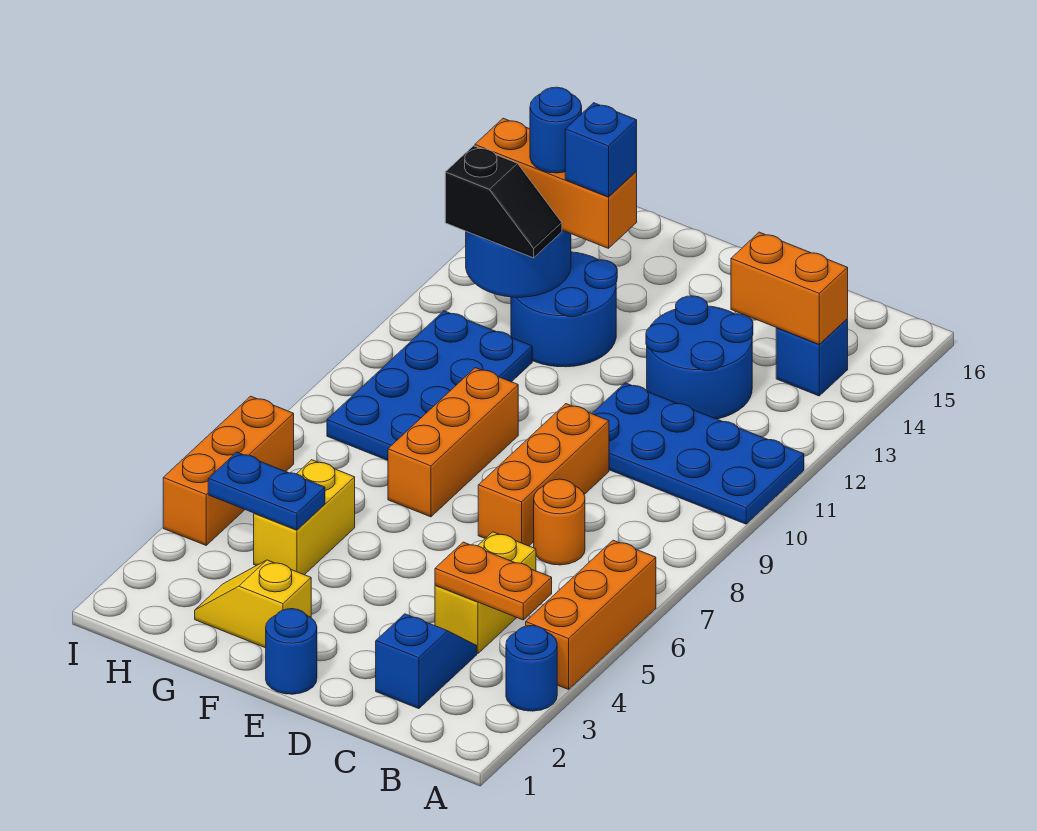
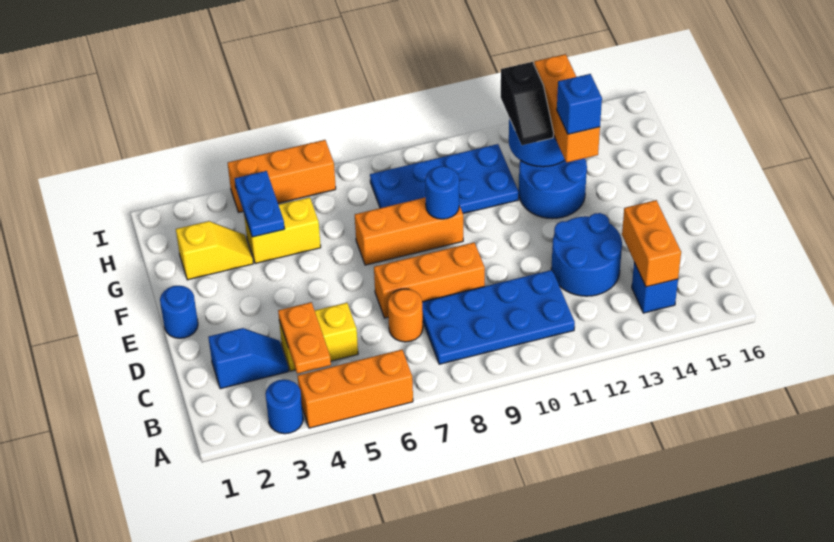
blue plate A10:D11 level 1 -> blue plate B8:C11 level 1
yellow slope F2:G2 level 1 top F -> yellow slope G2:G3 level 1 top 2
blue round brick G13 level 4 -> blue round brick F9 level 2

